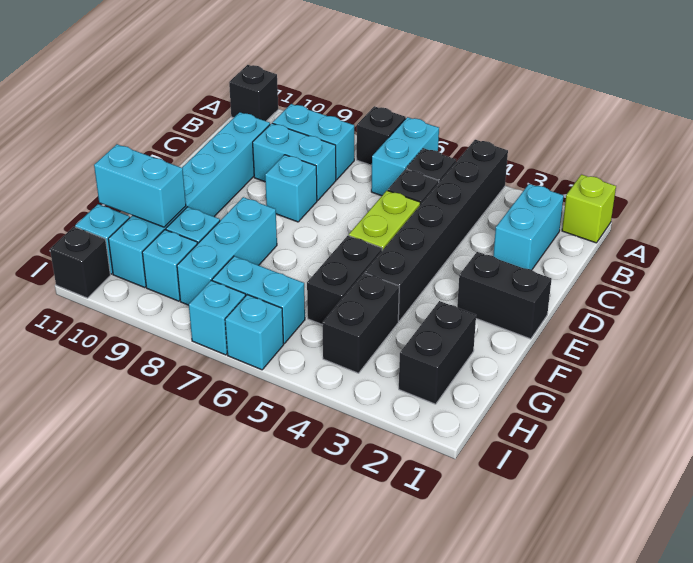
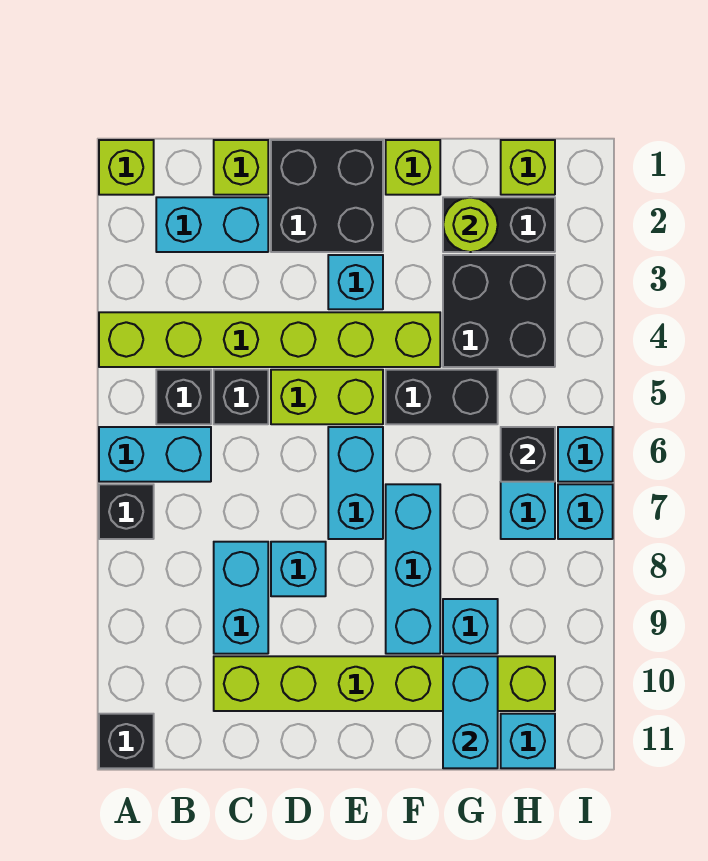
black brick A4:F4 level 1 -> lime brick A4:F4 level 1
cyan brick B8:B9 level 1 -> cyan brick E6:E7 level 1
none -> lime brick C1 level 1
cyan brick C10:H10 level 1 -> lime brick C10:H10 level 1
black brick E1:E2 level 1 -> black brick D1:E2 level 1
none -> lime brick F1 level 1
cyan brick F8:H8 level 1 -> cyan brick F7:F9 level 1
none -> lime round brick G2 level 2
black brick G4:H4 level 1 -> black brick G3:H4 level 1
none -> lime brick H1 level 1
cyan brick H9 level 1 -> cyan brick E3 level 1
black brick I11 level 1 -> black brick H6 level 2

